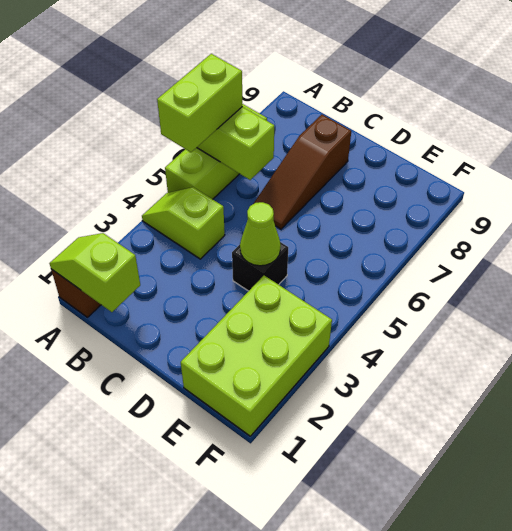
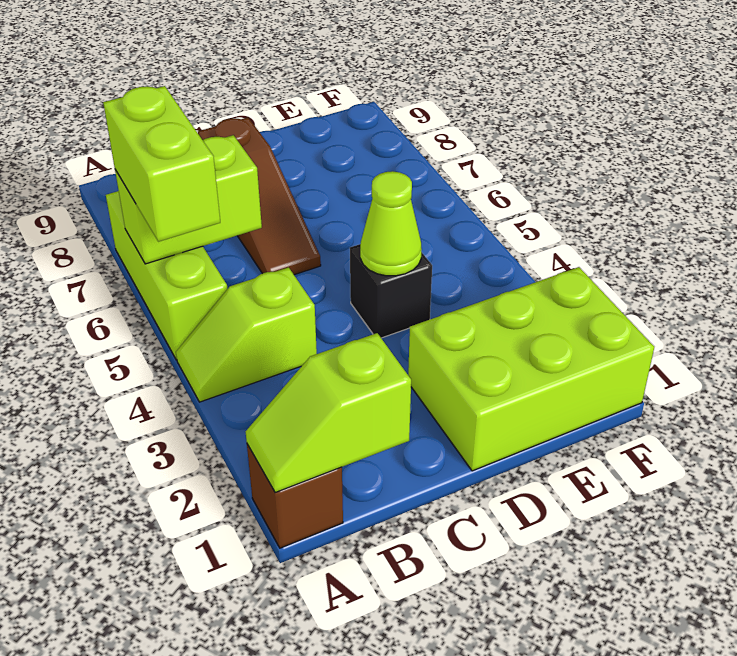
lime brick E1:F3 level 1 -> lime brick D1:F2 level 1

